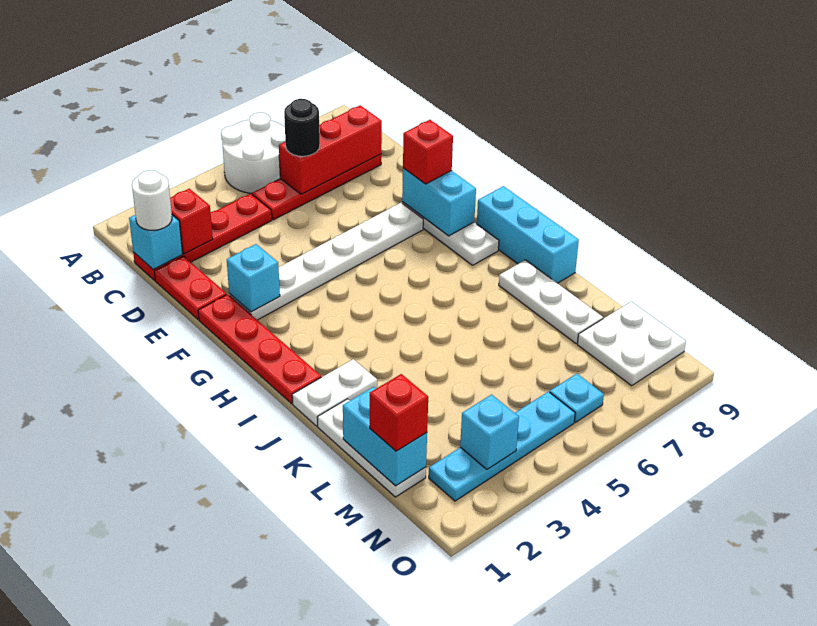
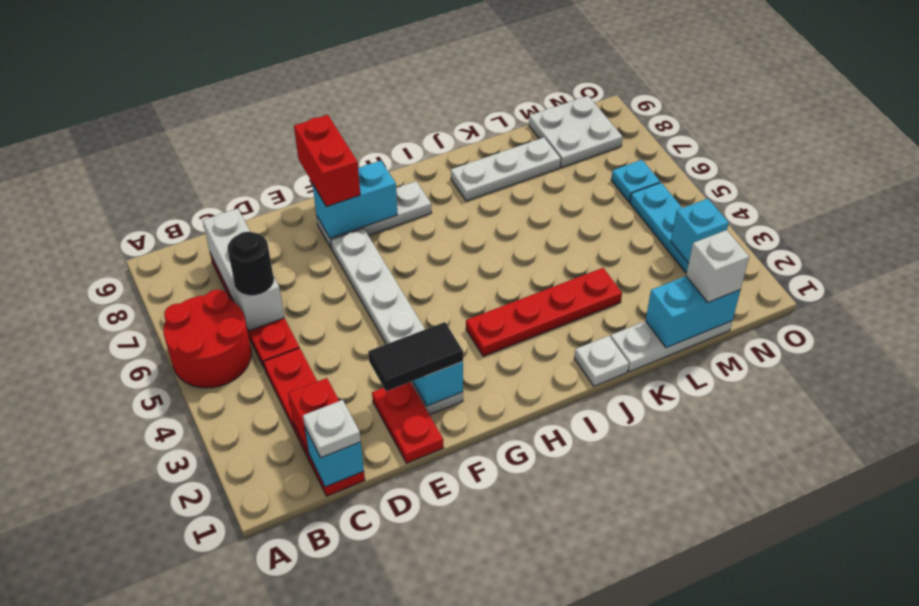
white round brick A5:B6 level 1 -> red round brick A5:B6 level 1
white round brick C1 level 3 -> white plate C1 level 3
red brick C6:C8 level 2 -> white brick C6:C8 level 2
red plate D1:E1 level 1 -> red plate E1:E2 level 1
none -> black tile E2:F2 level 3
red plate F1:I1 level 1 -> red plate H3:K3 level 1
red brick F8 level 3 -> red brick F8:F9 level 3
cyan brick H9:J9 level 1 -> none
white plate J1:J2 level 1 -> white plate J1 level 1
red brick M1 level 3 -> white brick M1 level 3

